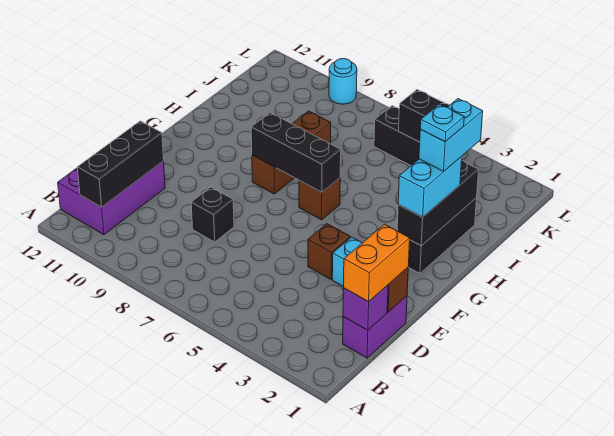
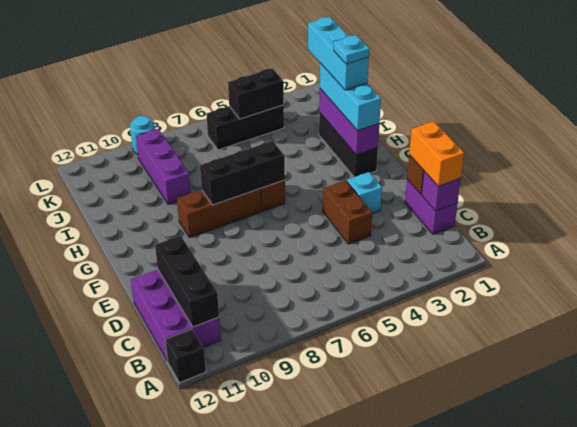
black brick D8 level 1 -> black brick A12 level 1
brown brick E4 level 1 -> brown brick D4:E4 level 1
black brick G2:I2 level 2 -> purple brick G2:I2 level 2
cyan brick G2:H2 level 3 -> cyan brick G2:I2 level 3
brown brick G8:I8 level 1 -> brown brick G7:G9 level 1
cyan brick H2:I2 level 4 -> cyan brick H2:J2 level 4
none -> purple brick I9:K9 level 1

